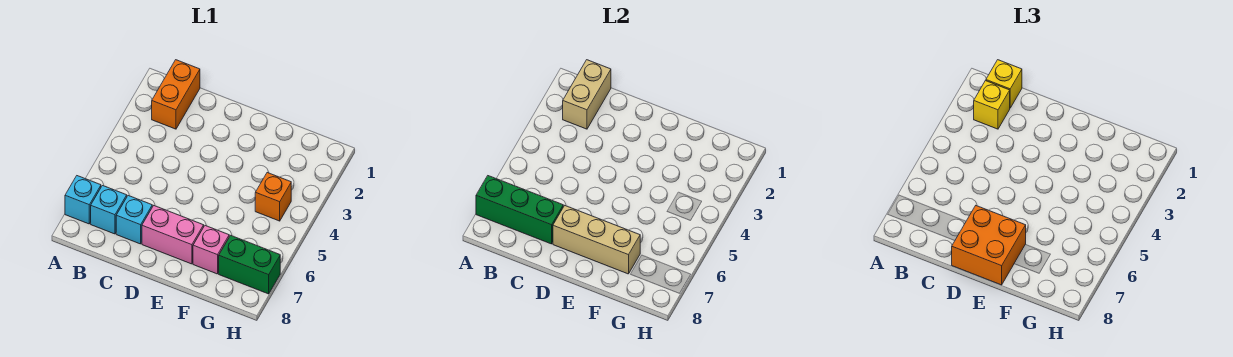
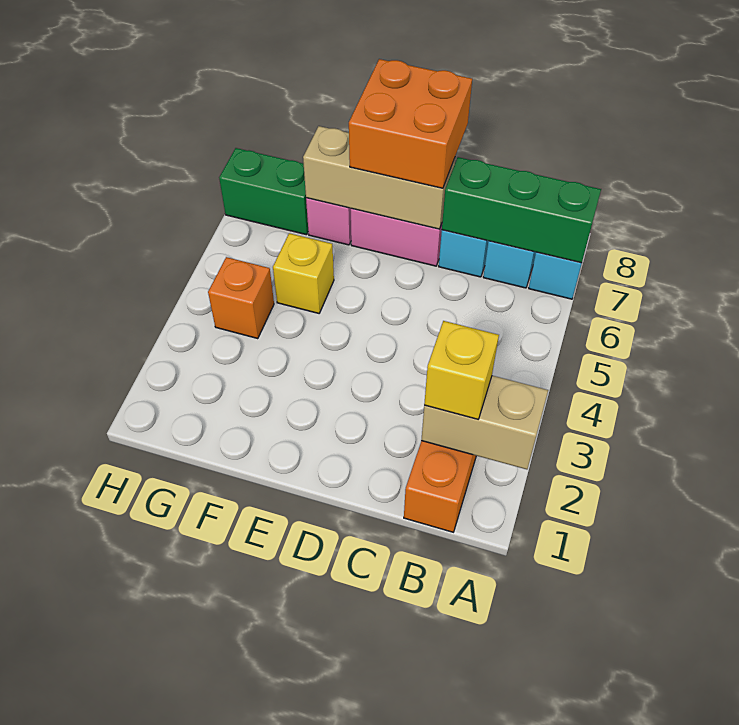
tan brick B1:B2 level 2 -> tan brick A2:B2 level 2
yellow brick B1 level 3 -> yellow brick F5 level 1

